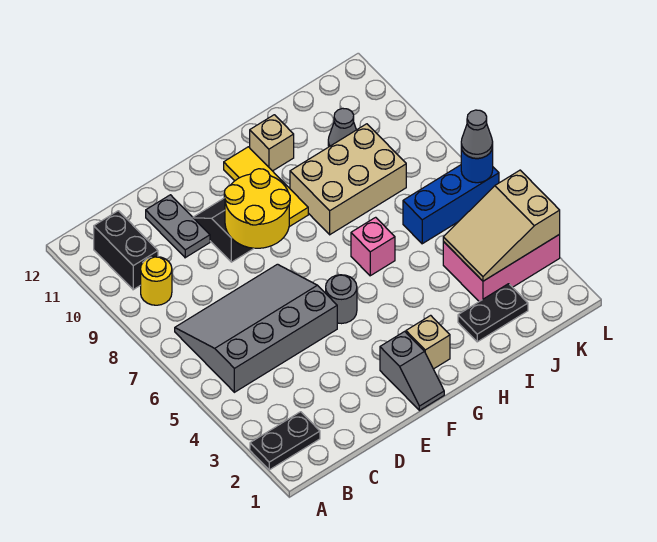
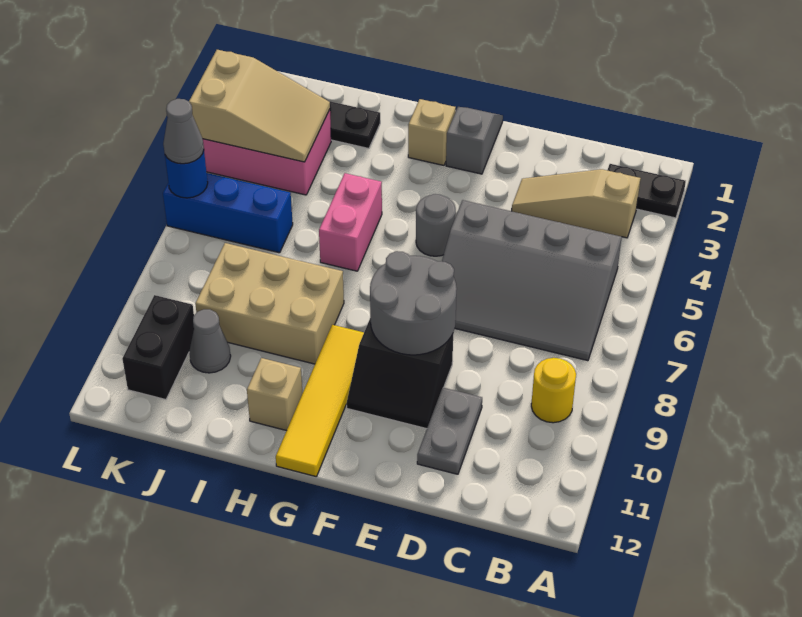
none -> tan slope B3:D3 level 1 top B
black brick B10:B11 level 1 -> black brick K10:K11 level 1
yellow round brick E8:F9 level 2 -> grey round brick E8:F9 level 2
yellow tile G9:G11 level 1 -> yellow tile G9:G12 level 1
pink brick H6 level 1 -> pink brick H5:H6 level 1

